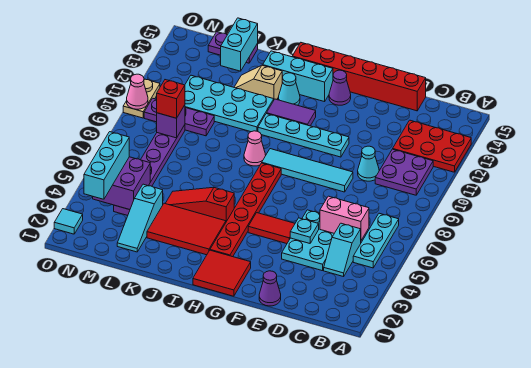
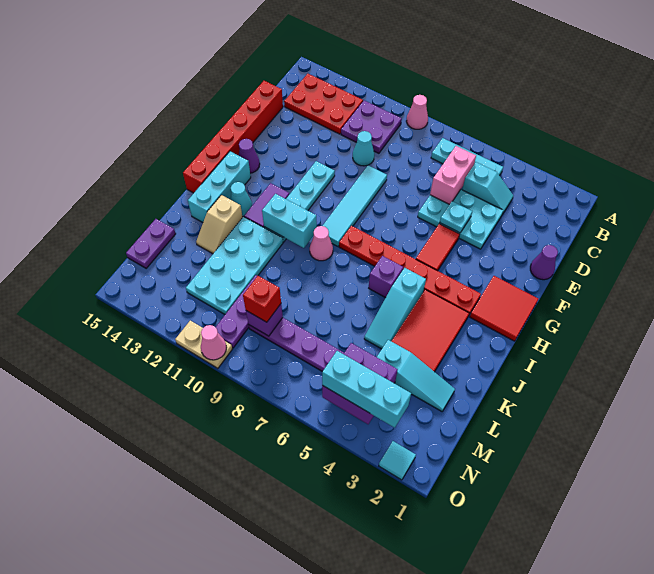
none -> pink cone A9 level 1
red plate A12:C13 level 1 -> red plate B12:C14 level 1
red slope I5:K5 level 1 top I -> cyan slope I5:K5 level 1 top I
none -> purple brick I6 level 1
cyan brick L14:L15 level 2 -> cyan brick I10:I11 level 2

